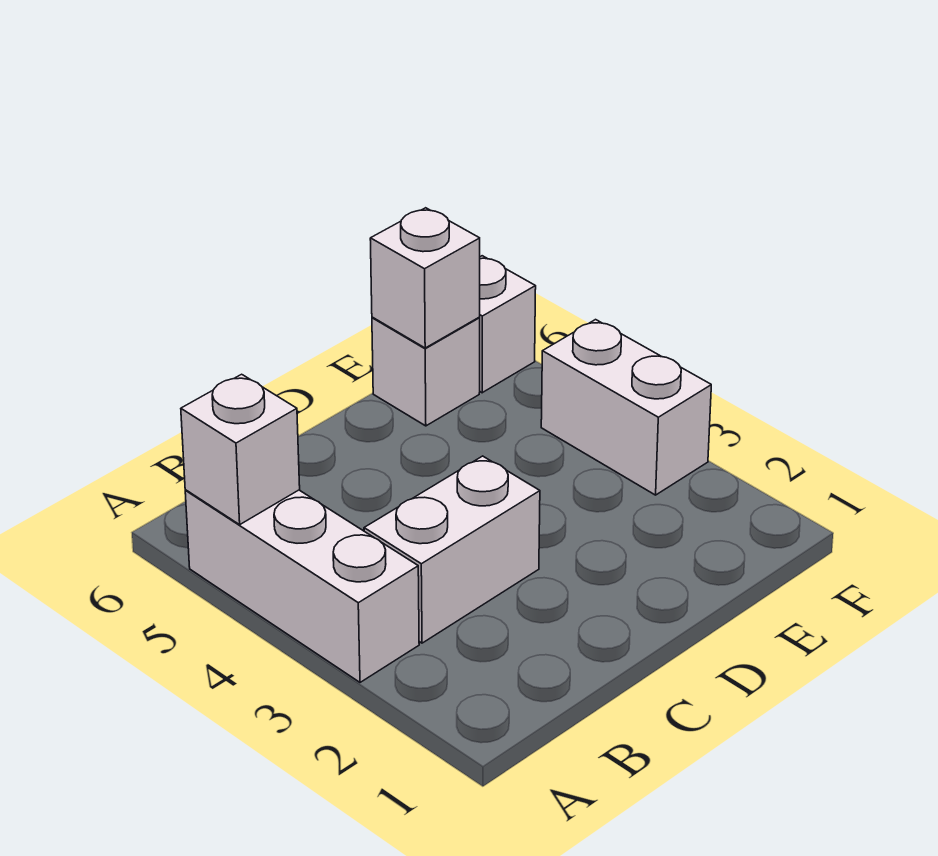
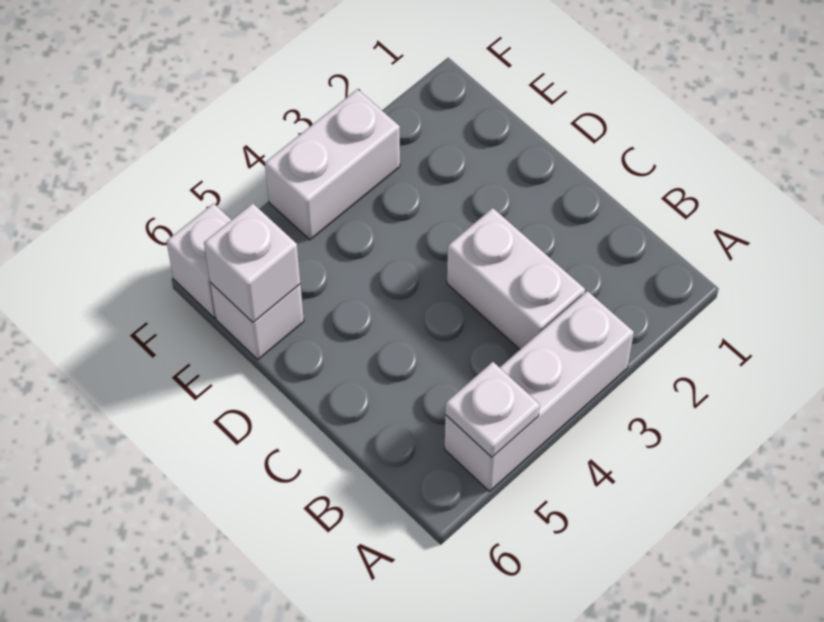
white brick A5 level 2 -> white plate A5 level 2

